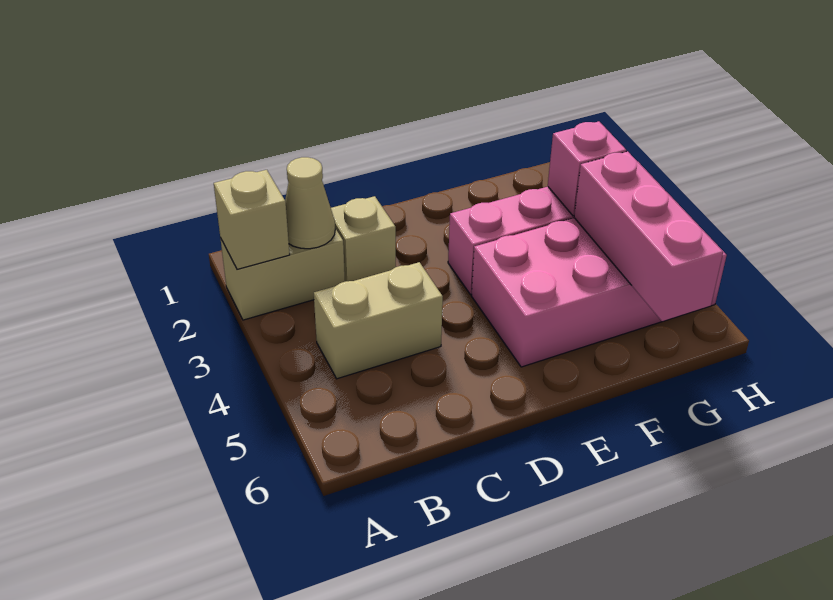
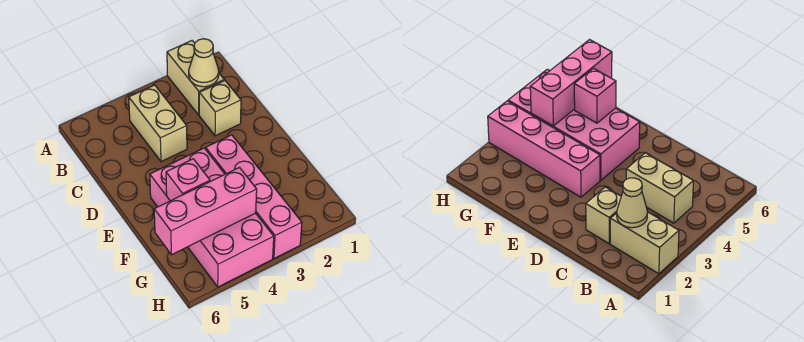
tan brick A2 level 2 -> none
pink brick G3 level 2 -> pink brick F5 level 2

